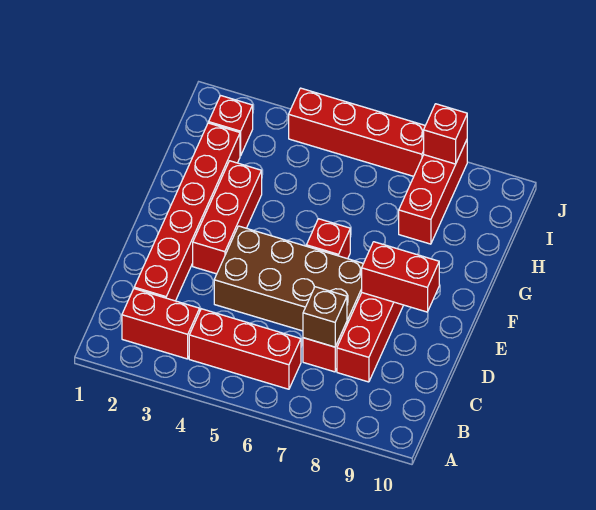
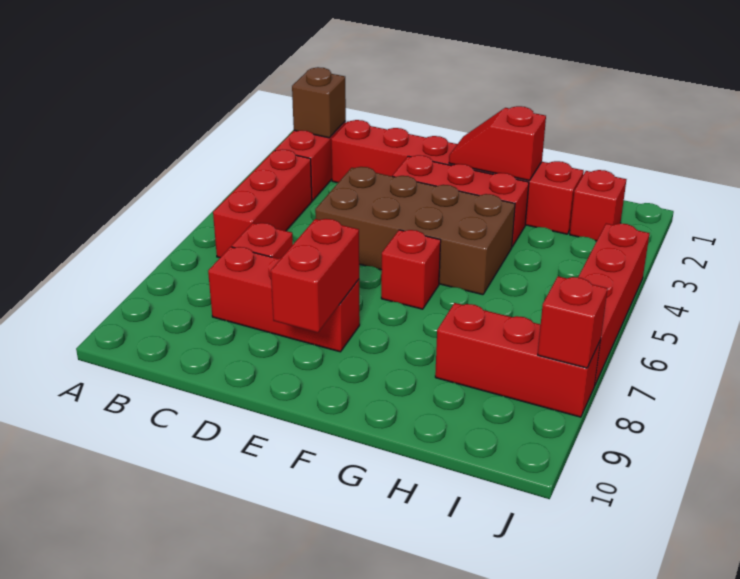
brown brick C7 level 2 -> brown brick B2 level 2
brown brick D4:E7 level 1 -> brown brick D4:G5 level 1
none -> red slope F2:G2 level 2 top G

